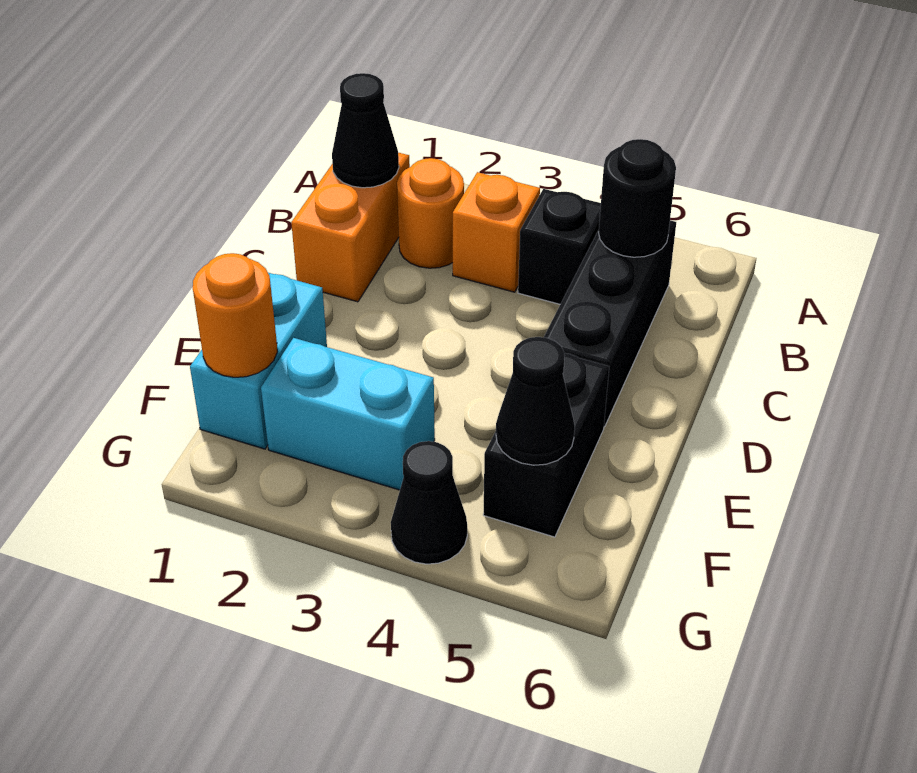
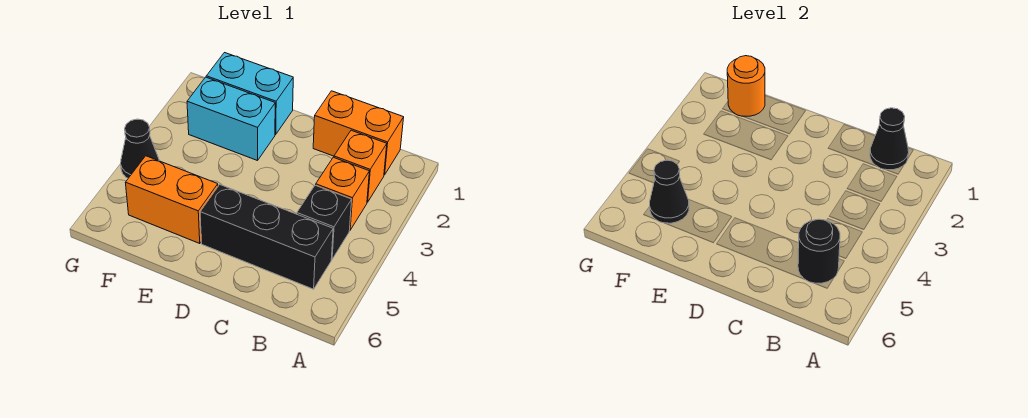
orange round brick B2 level 1 -> orange brick B2 level 1
black brick E5:F5 level 1 -> orange brick E5:F5 level 1
cyan brick F2:F3 level 1 -> cyan brick E2:F2 level 1

